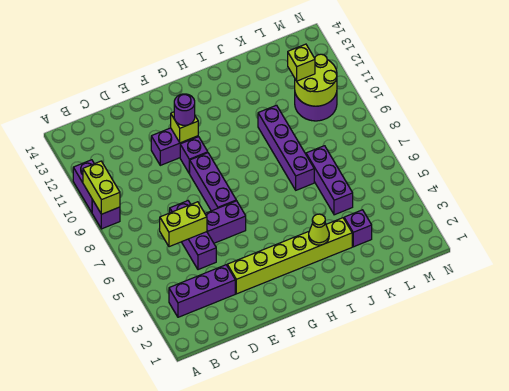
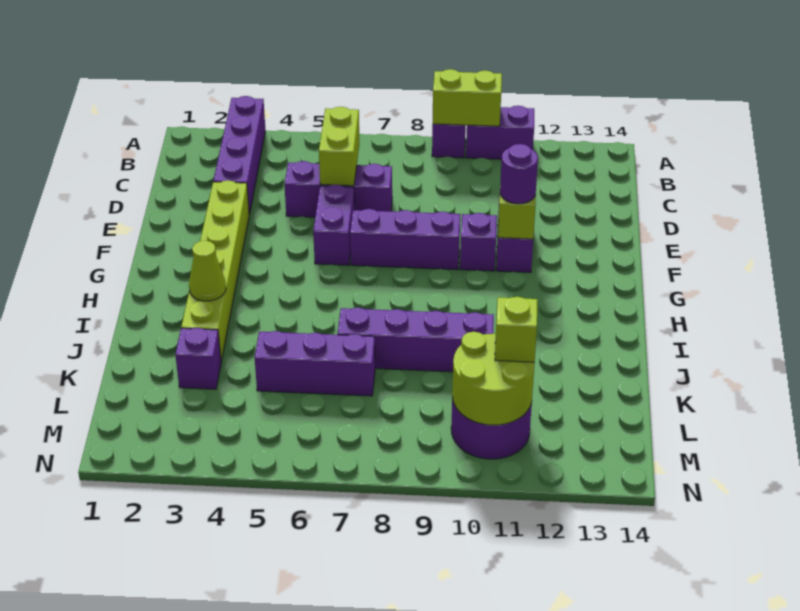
purple brick B3:D3 level 1 -> purple brick A3:D3 level 1

